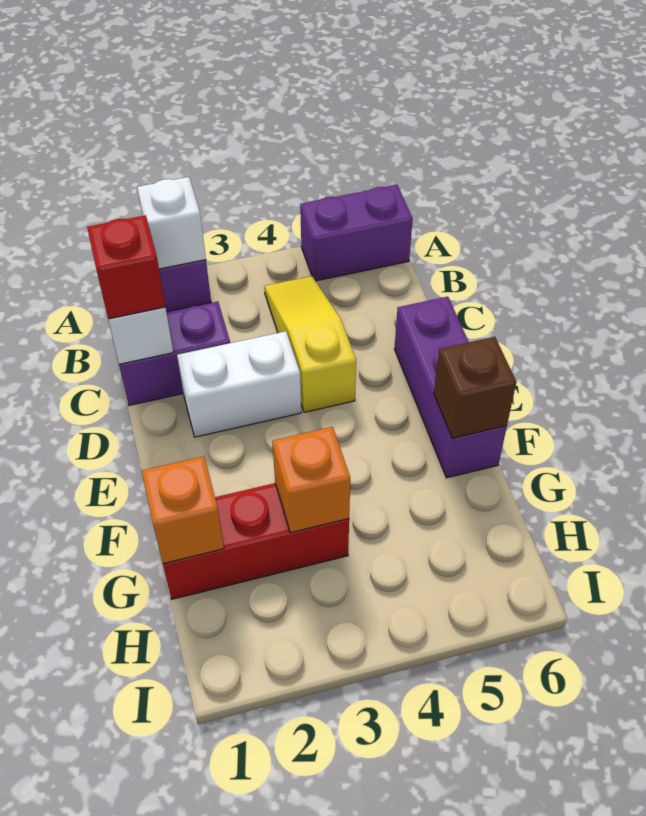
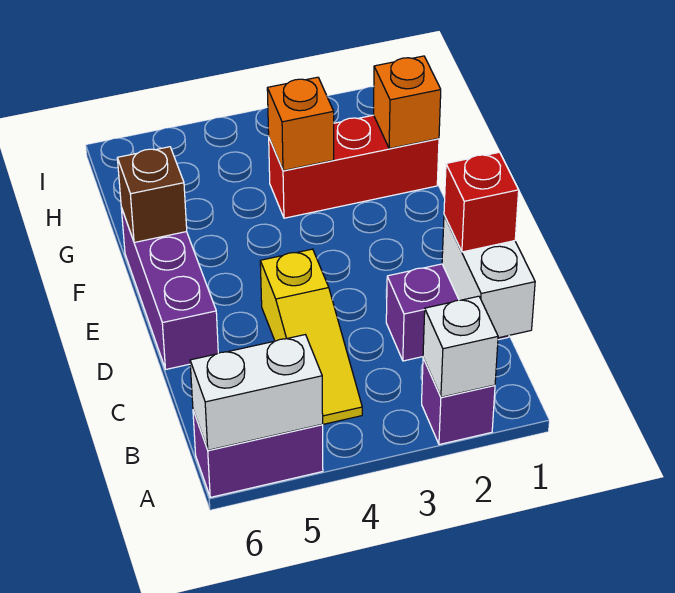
white brick D2:D3 level 1 -> white brick A5:A6 level 2

